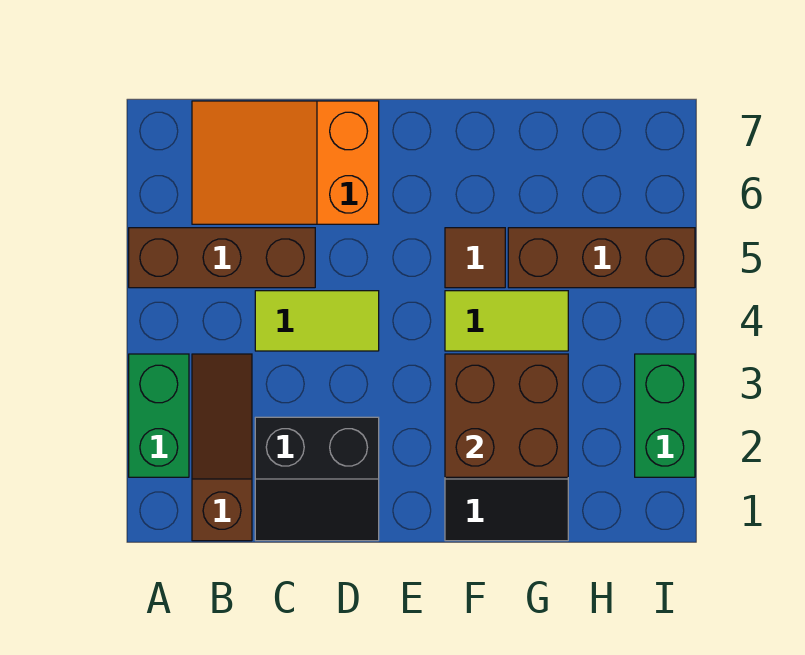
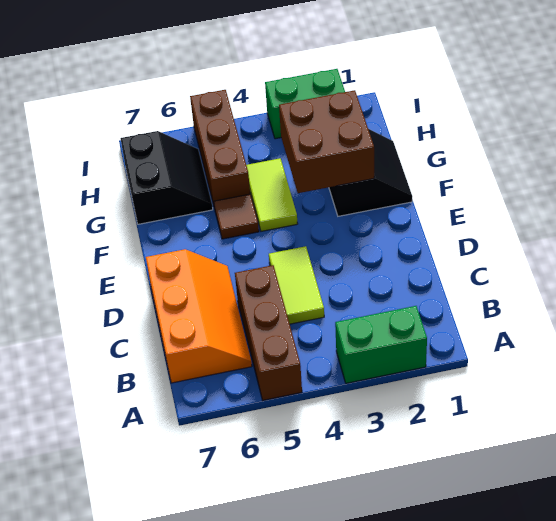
brown slope B1:B3 level 1 top 1 -> none
orange slope B6:D7 level 1 top D -> orange slope B6:D7 level 1 top 7
black slope C1:D2 level 1 top 2 -> black slope G6:H7 level 1 top 7

